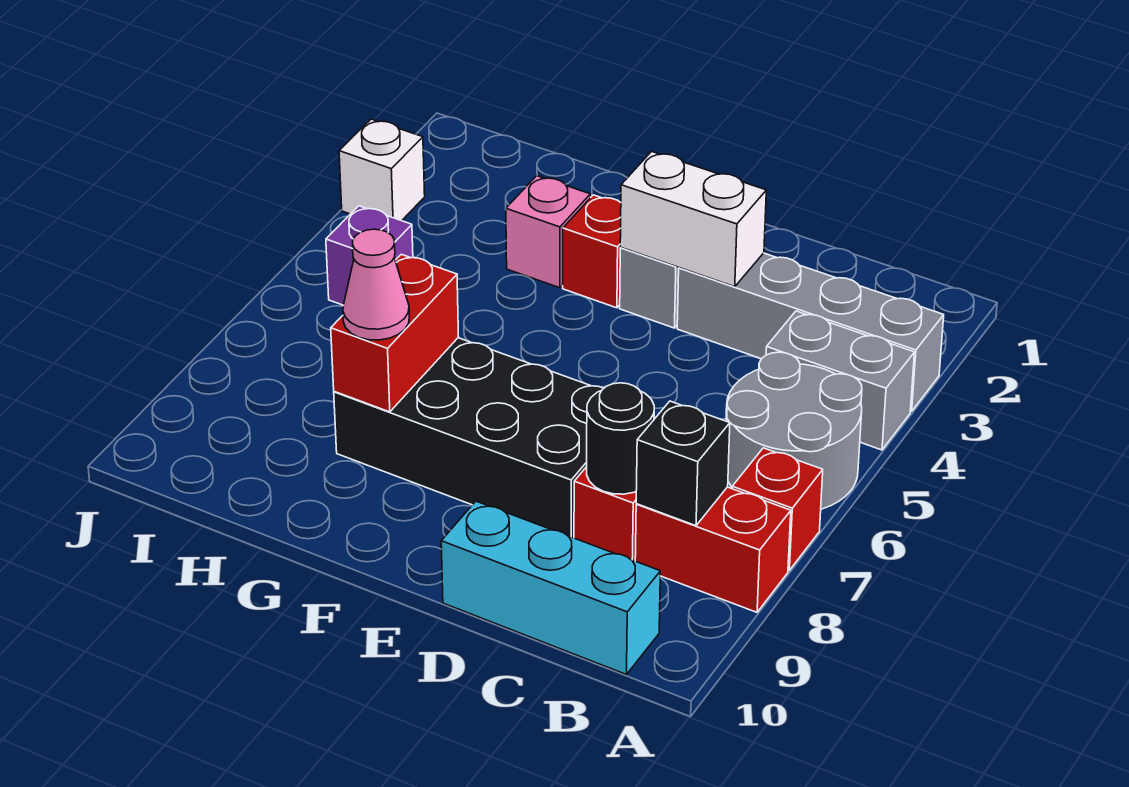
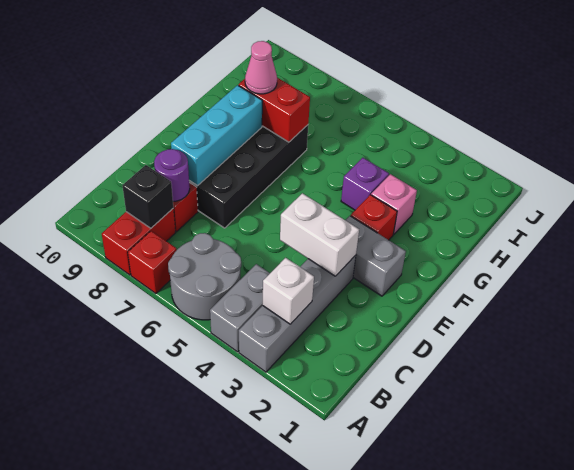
cyan brick B10:D10 level 1 -> cyan brick D8:F8 level 2
black round brick C8 level 2 -> purple round brick C8 level 2
white brick D3:E3 level 2 -> white brick D3:D4 level 2
purple brick I5 level 1 -> purple brick G4 level 1
white brick J3 level 1 -> white brick B3 level 2

